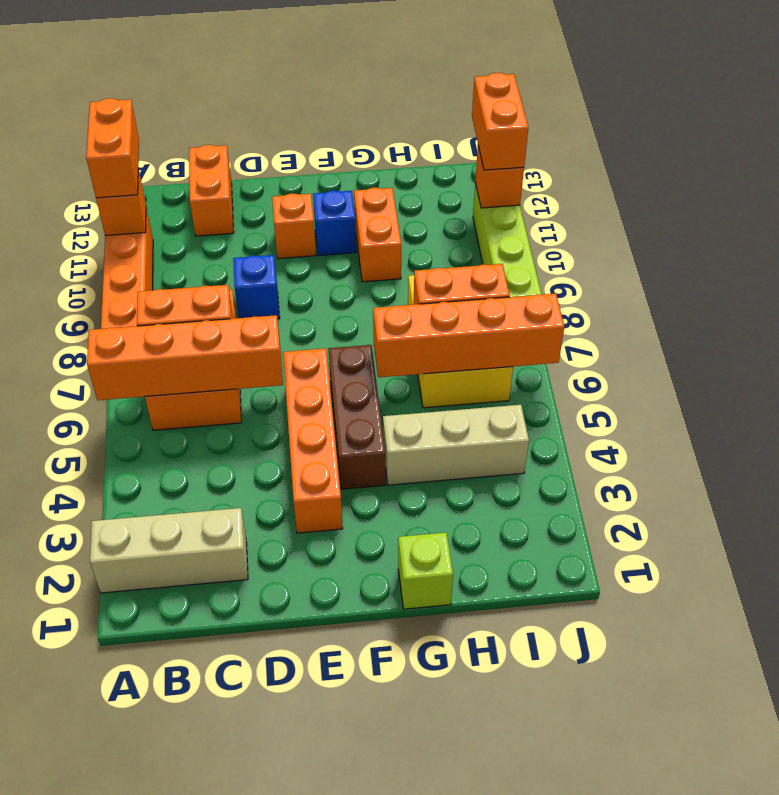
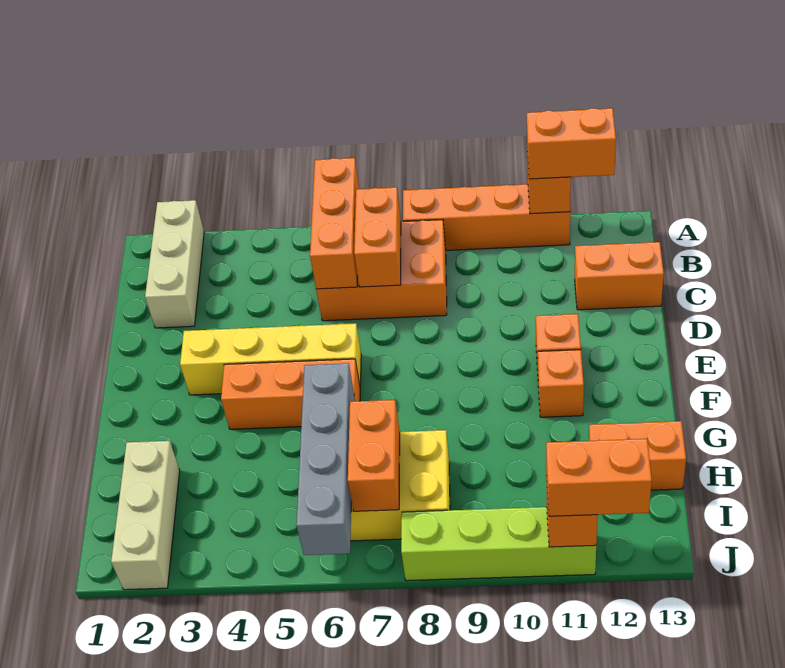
orange brick A6:D6 level 2 -> orange brick A6:C6 level 2
blue brick D9 level 1 -> none
orange brick E3:E6 level 1 -> yellow brick E3:E6 level 1
brown brick F4:F6 level 1 -> orange brick F4:F6 level 1
blue brick F11 level 1 -> orange brick F11 level 1
lime brick G1 level 1 -> none
tan brick G4:I4 level 1 -> tan brick H2:J2 level 1
orange brick G6:J6 level 2 -> grey brick G6:J6 level 2
orange brick G10:G11 level 1 -> orange brick H12:H13 level 1

